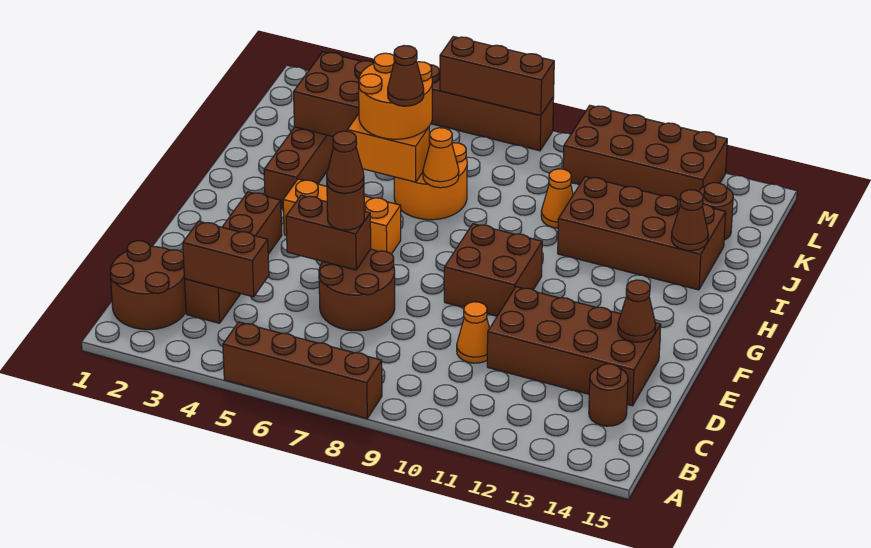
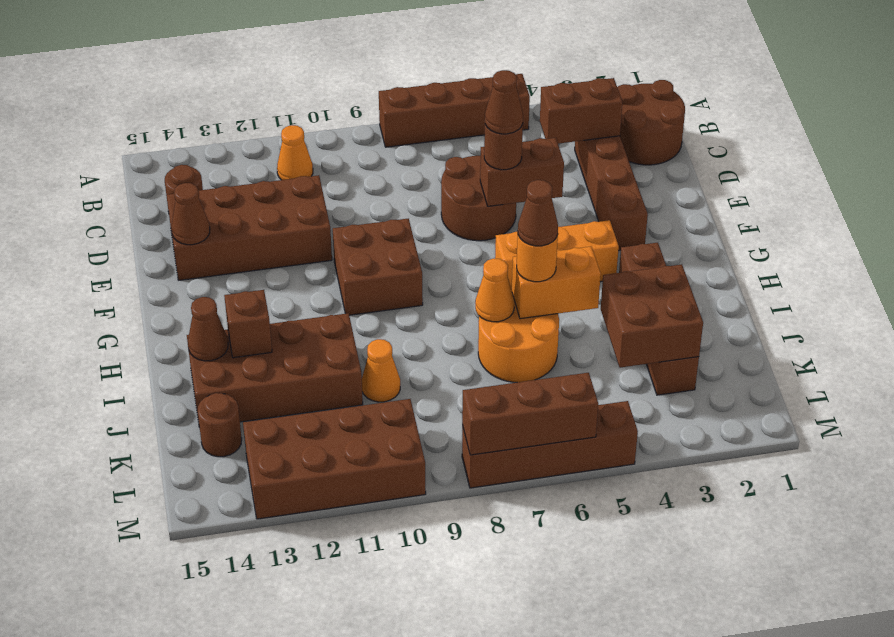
orange cone D10 level 1 -> orange cone B11 level 1
orange round brick I5:J6 level 3 -> orange round brick I6 level 3
none -> brown brick I13 level 2

